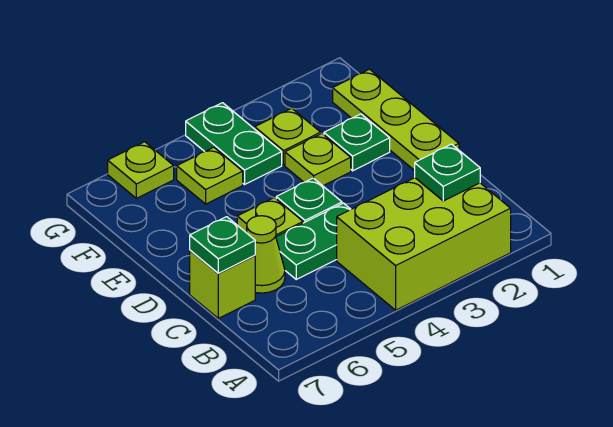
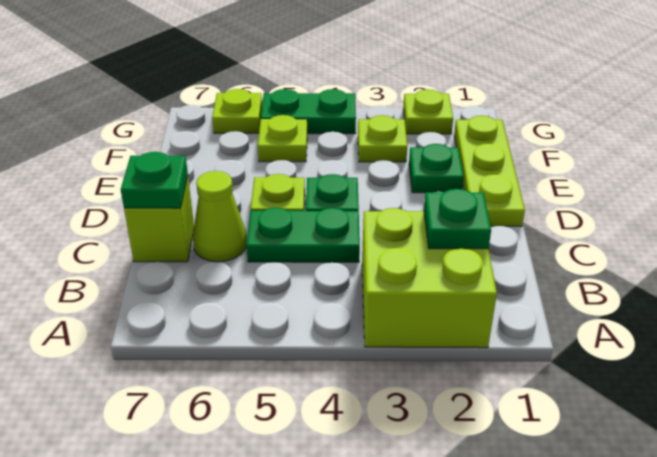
lime brick A2:B4 level 1 -> lime brick A2:B3 level 1
lime plate E3 level 1 -> lime plate G2 level 1
green plate F4:G4 level 1 -> green plate G4:G5 level 1

